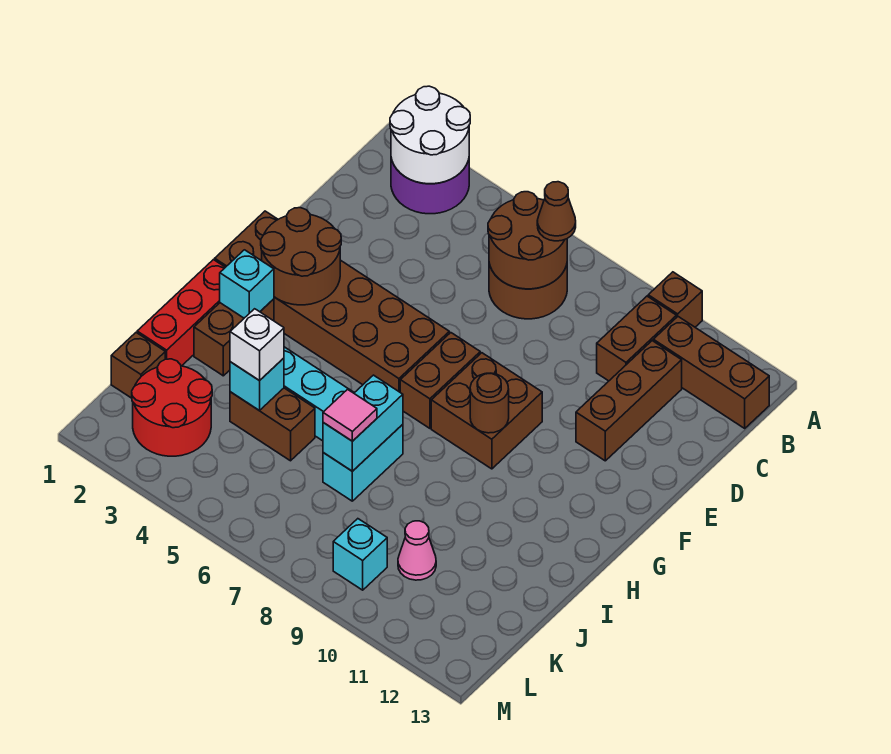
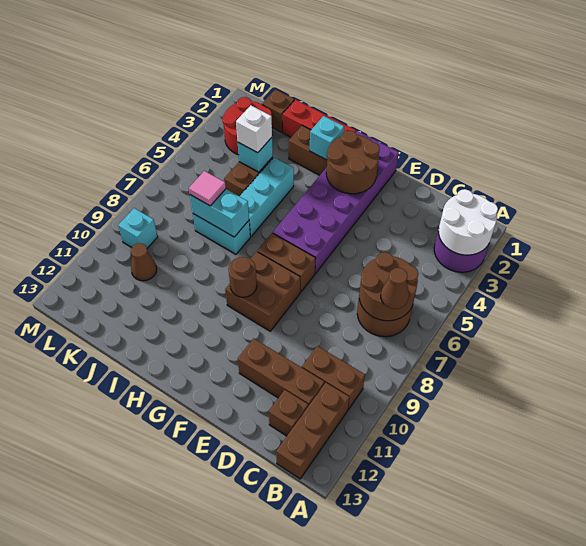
brown brick A10 level 1 -> brown brick C12 level 1
brown brick F1:G6 level 1 -> purple brick F1:G6 level 1
pink cone K10 level 1 -> brown cone K10 level 1

